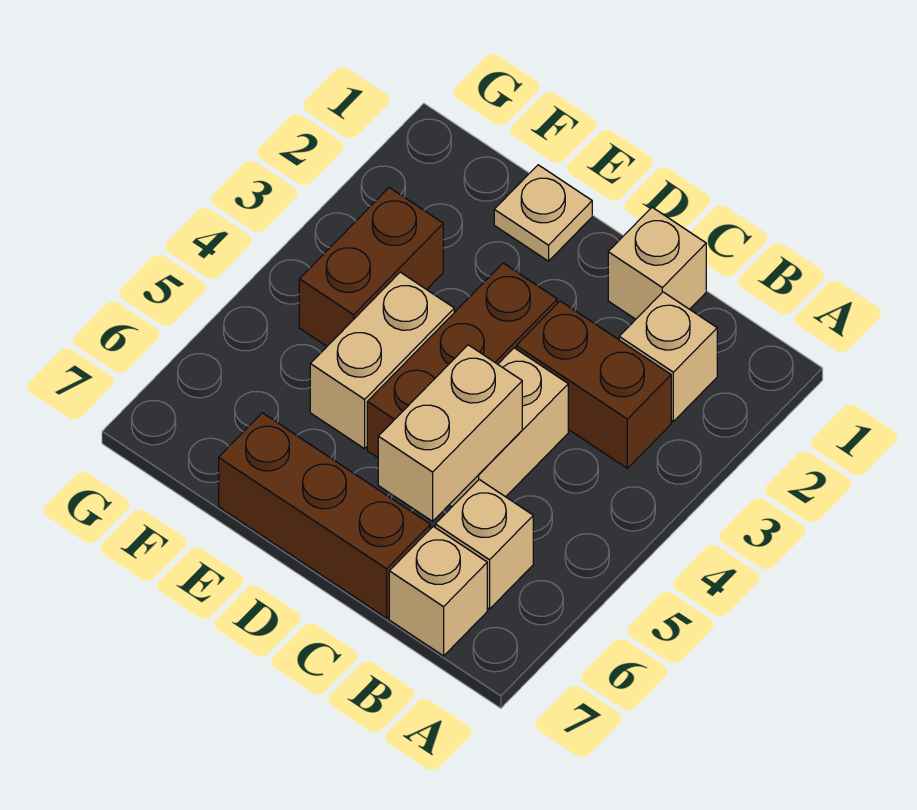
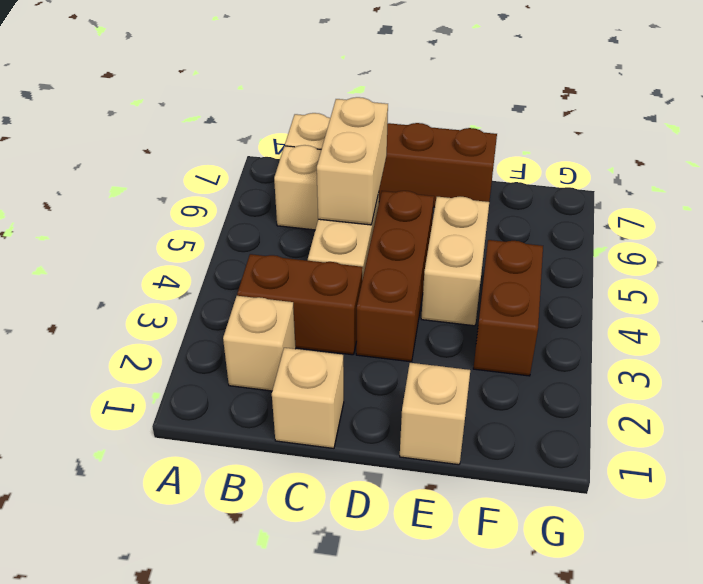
tan plate E1 level 1 -> tan brick E1 level 1

